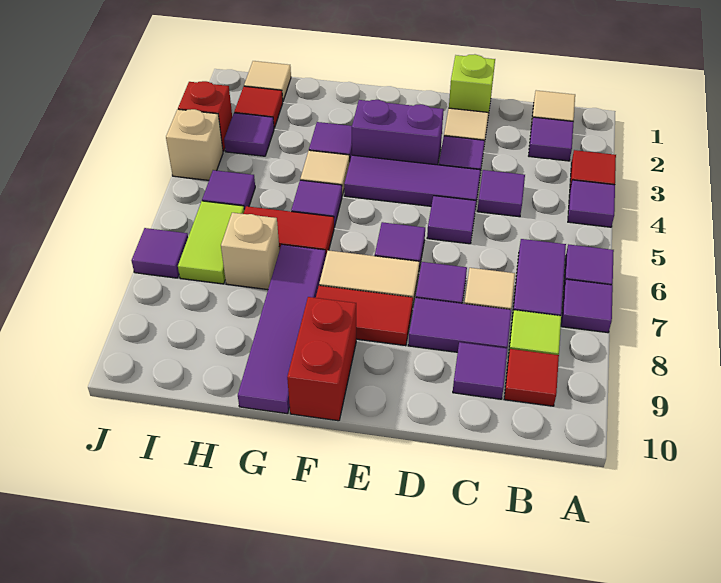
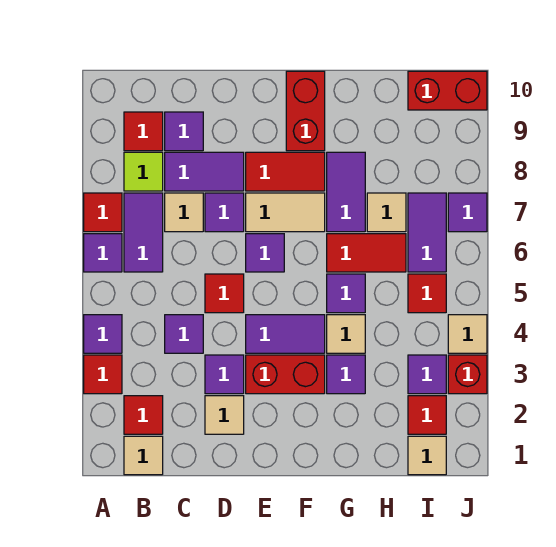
purple tile A7 level 1 -> red tile A7 level 1
purple tile B2 level 1 -> red tile B2 level 1
lime brick D1 level 1 -> none
purple tile D4:F4 level 1 -> purple tile E4:F4 level 1
purple tile D5 level 1 -> red tile D5 level 1
purple brick E3:F3 level 1 -> red brick E3:F3 level 1
purple tile G7:G10 level 1 -> purple tile G7:G8 level 1
tan brick H7 level 1 -> tan tile H7 level 1
purple tile I5 level 1 -> red tile I5 level 1
lime tile I6:I7 level 1 -> purple tile I6:I7 level 1
none -> red brick I10:J10 level 1
tan brick J4 level 1 -> tan tile J4 level 1

